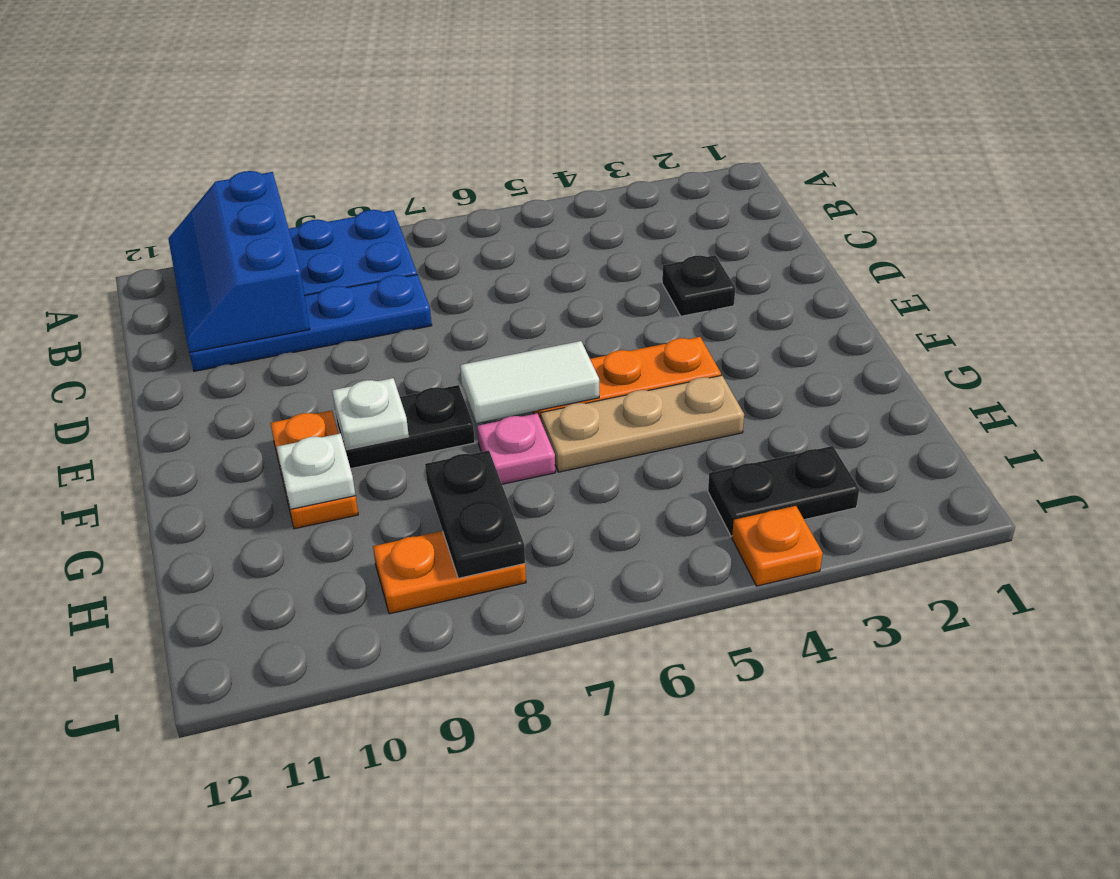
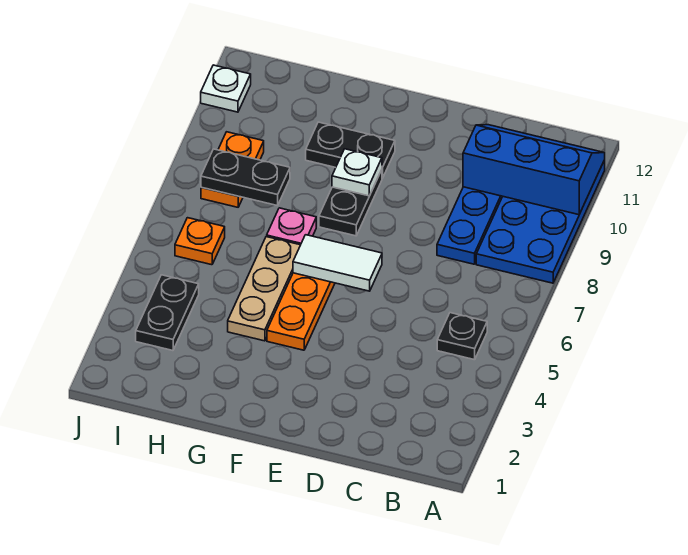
black plate D3 level 1 -> black plate B5 level 1
white tile F6:F7 level 2 -> white tile E6:F6 level 2
orange plate F10:G10 level 1 -> black plate F10:G10 level 1
white plate G10 level 2 -> white plate J11 level 1
orange plate J4 level 1 -> orange plate I6 level 1

